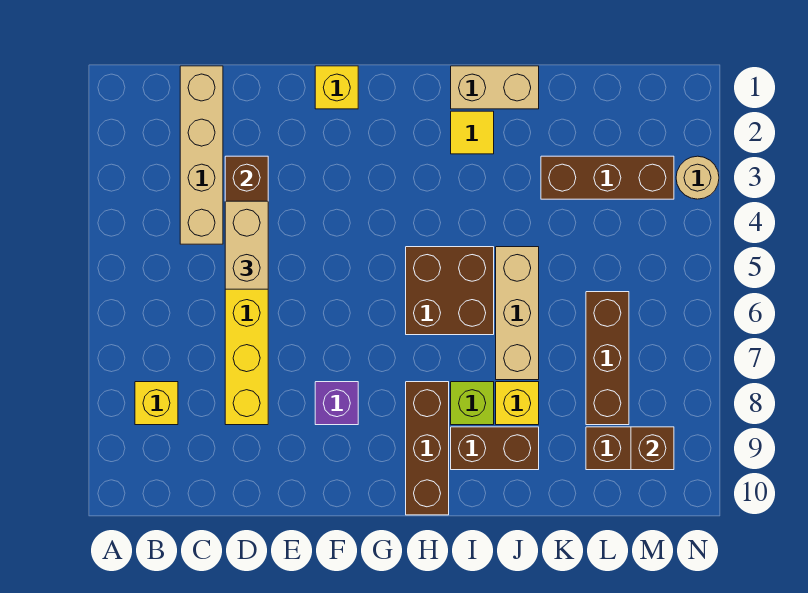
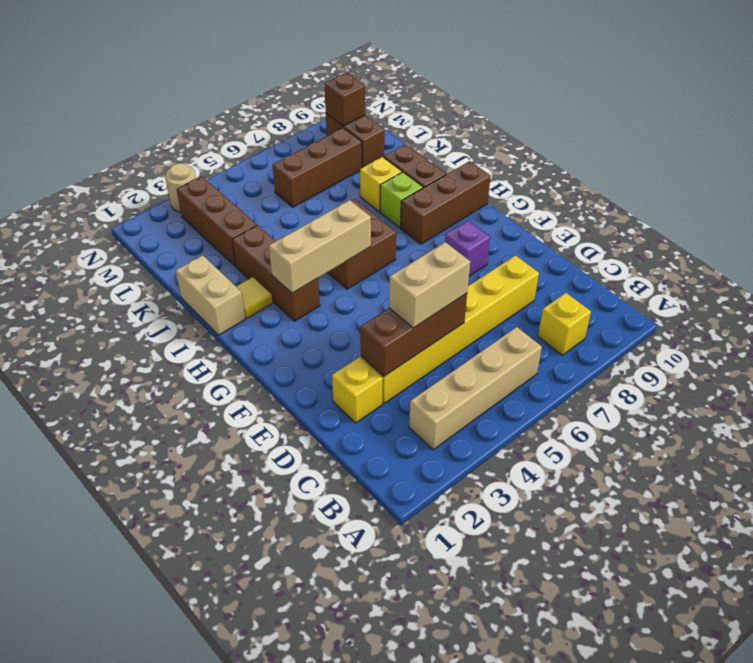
tan brick C1:C4 level 1 -> tan brick B3:B6 level 1
yellow brick F1 level 1 -> yellow brick D2 level 1
none -> brown brick H3:J3 level 1
tan brick J5:J7 level 1 -> tan brick H3:H5 level 2

